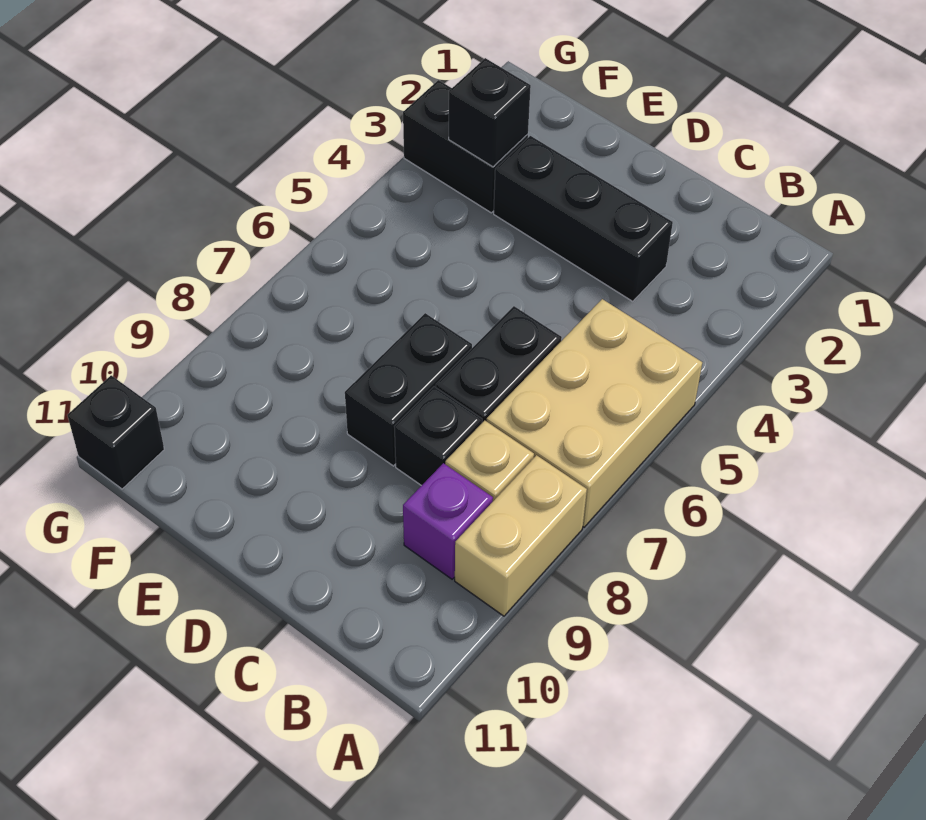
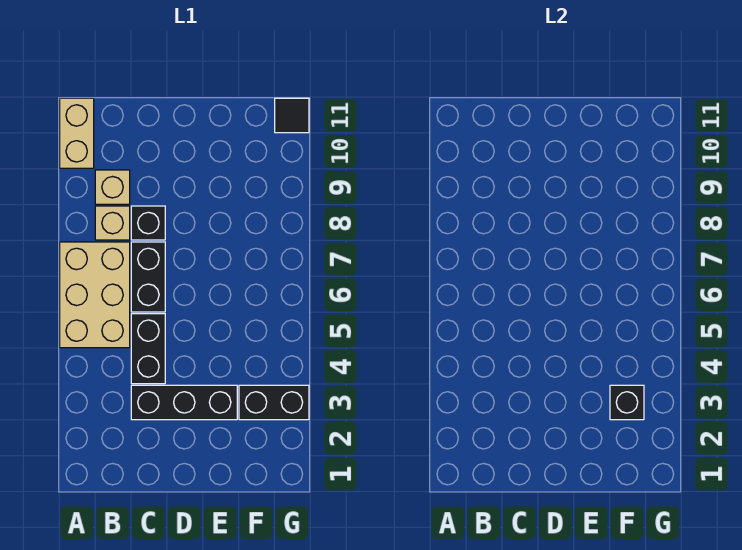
tan brick A8:A9 level 1 -> tan brick A10:A11 level 1
purple brick B9 level 1 -> tan brick B9 level 1
black brick D7:D8 level 1 -> black brick C4:C5 level 1
black brick G11 level 1 -> black tile G11 level 1

